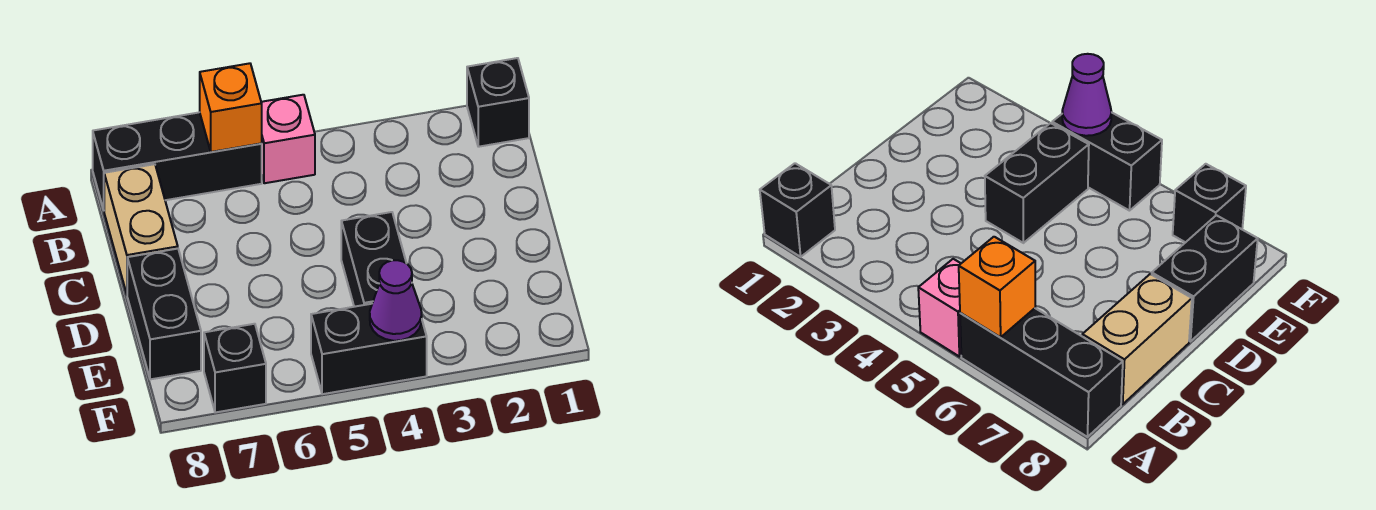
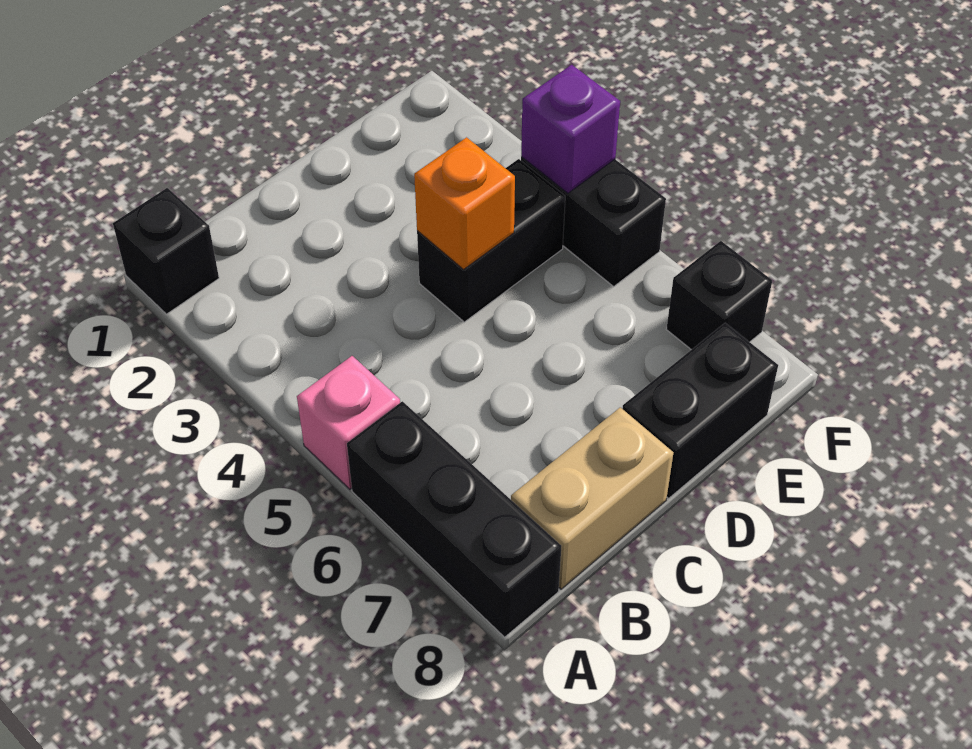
orange brick A6 level 2 -> orange brick D4 level 2
purple cone F4 level 2 -> purple brick F4 level 2

